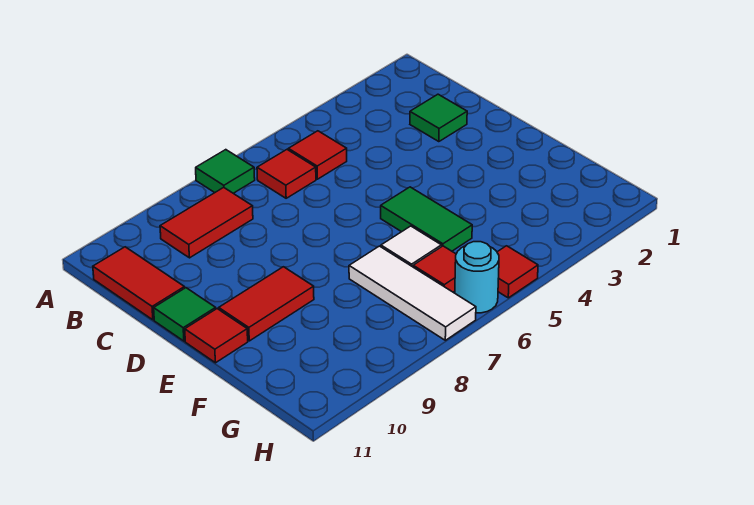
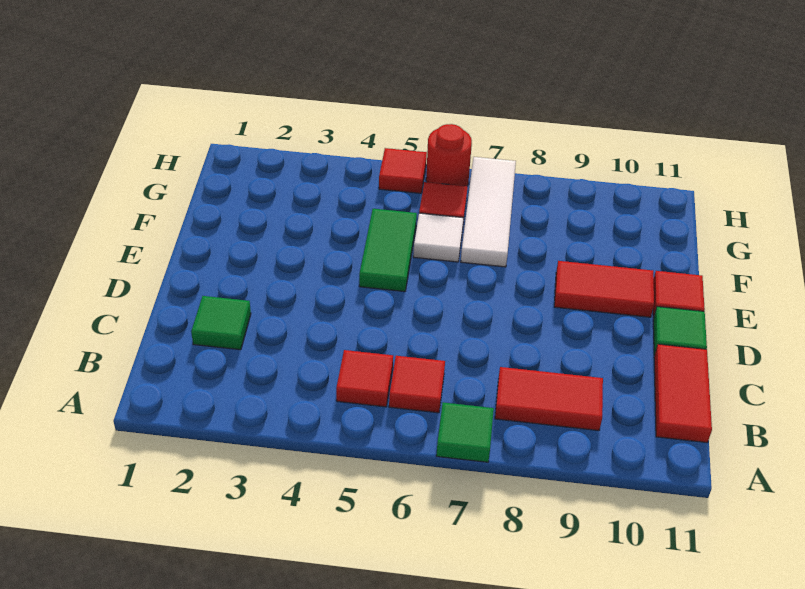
cyan round brick H6 level 1 -> red round brick H6 level 1

